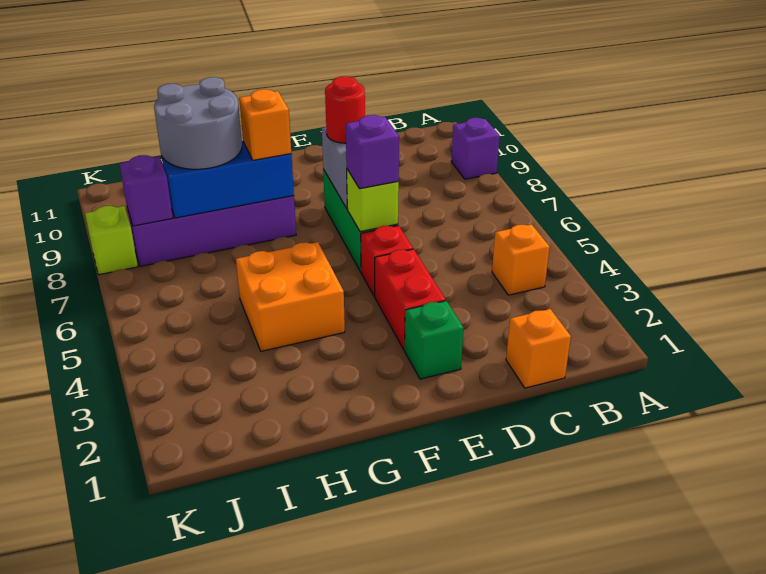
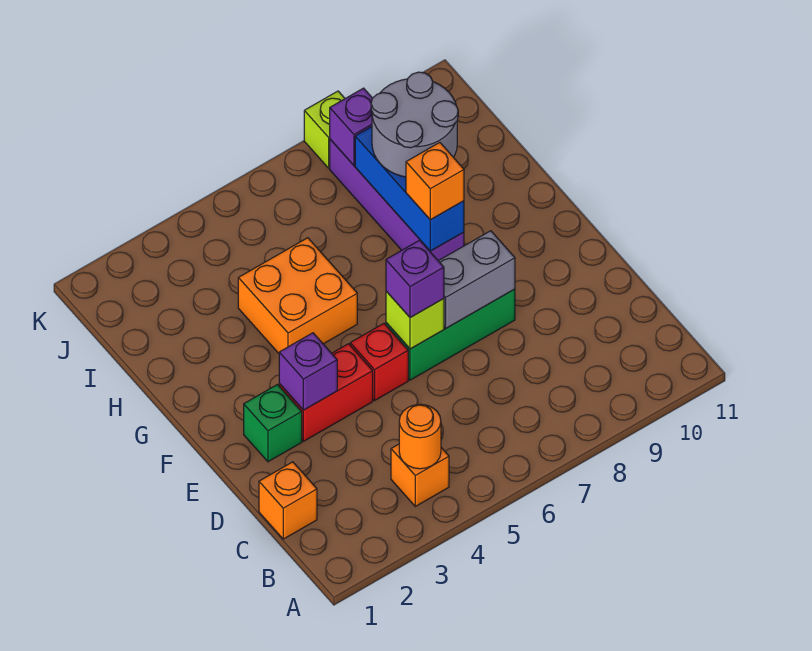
purple brick A9 level 1 -> purple brick E3 level 2
none -> orange round brick B4 level 2
red round brick E8 level 3 -> none

